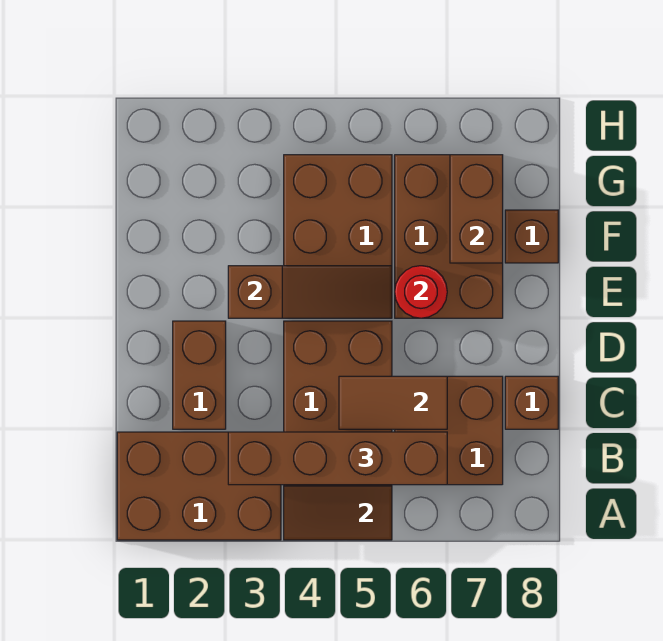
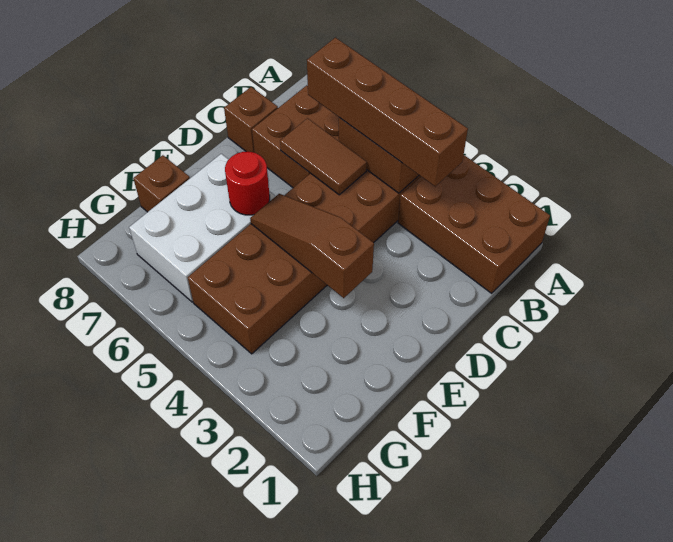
brown brick C2:D2 level 1 -> none
brown brick E6:G7 level 1 -> white brick E6:G7 level 1
brown brick F7:G7 level 2 -> none

